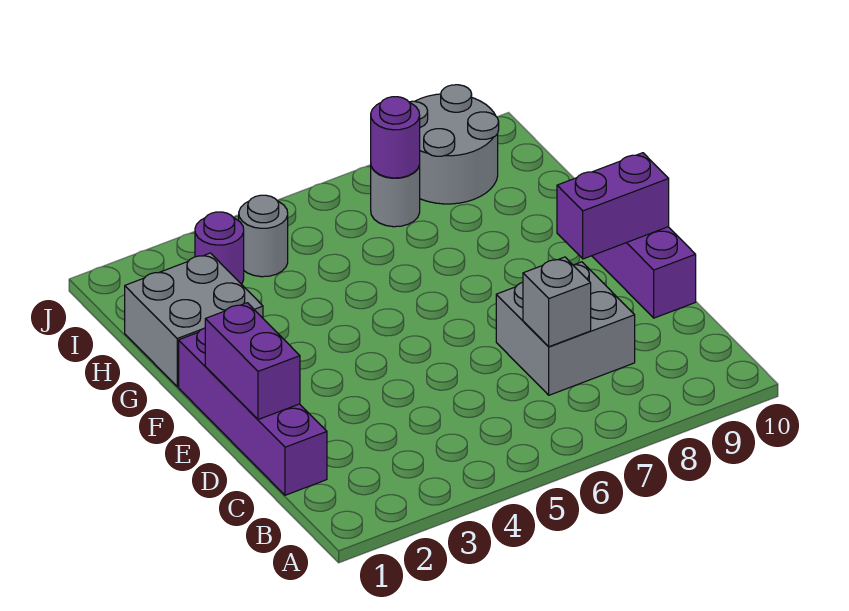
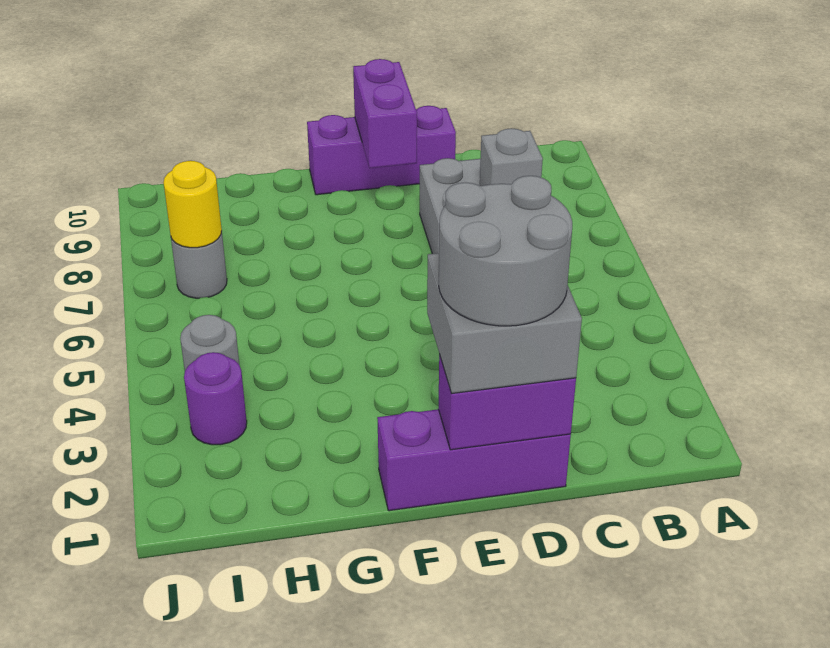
purple brick C1:F1 level 1 -> purple brick D1:F1 level 1
grey brick G1:H2 level 1 -> grey brick D1:E2 level 3
purple round brick I7 level 2 -> yellow round brick I7 level 2
grey round brick I8:J9 level 1 -> grey round brick D1:E2 level 4

